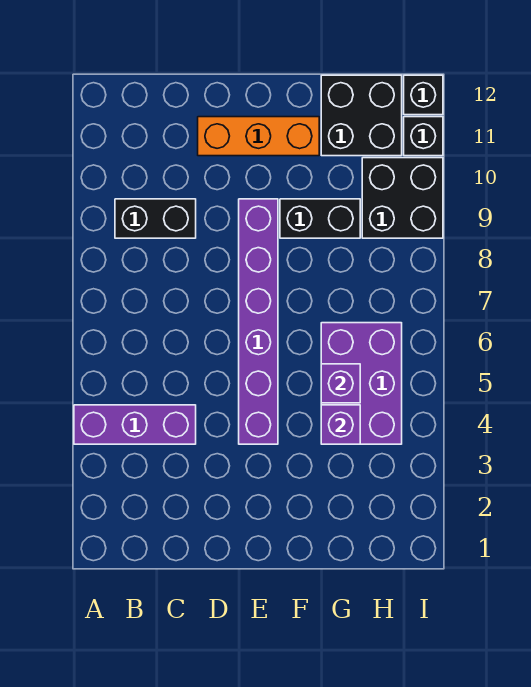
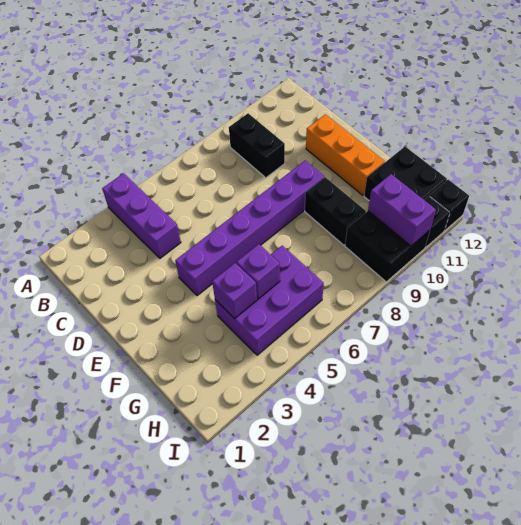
none -> purple brick H10:I10 level 2

